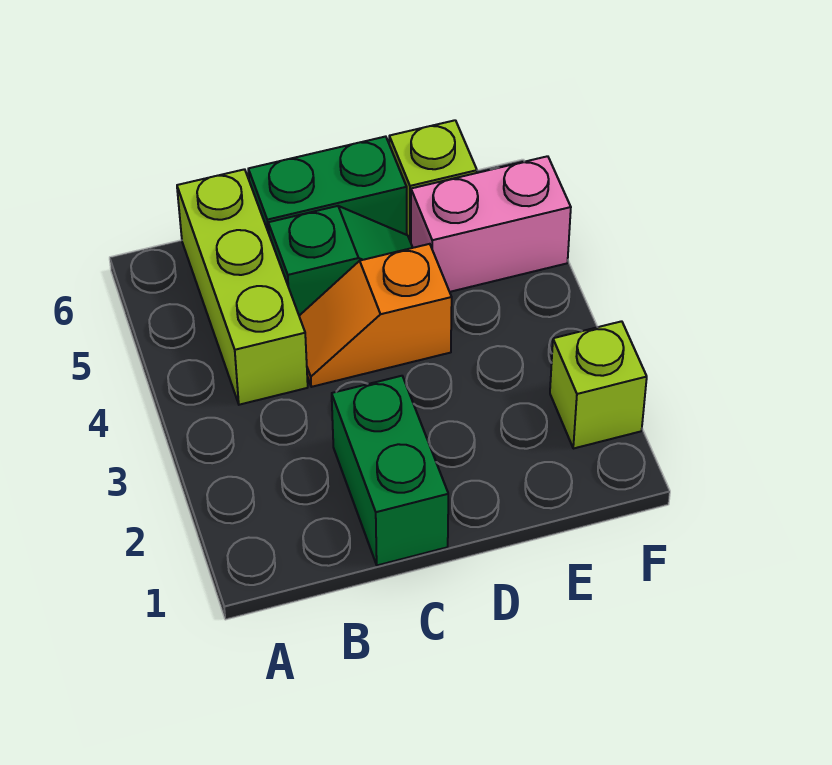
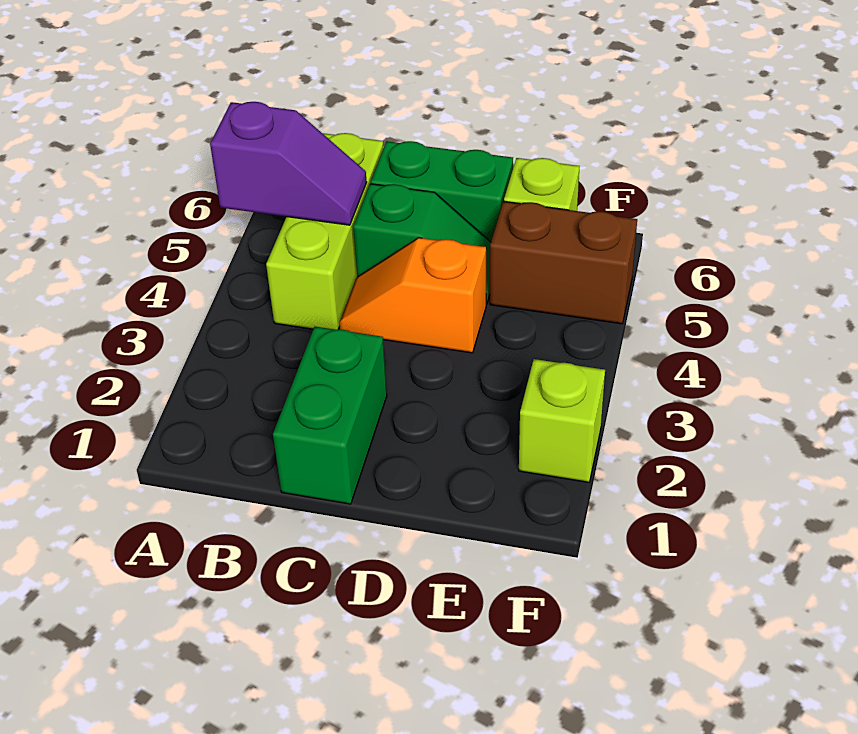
none -> purple slope A5:B5 level 2 top A
pink brick E5:F5 level 1 -> brown brick E5:F5 level 1

